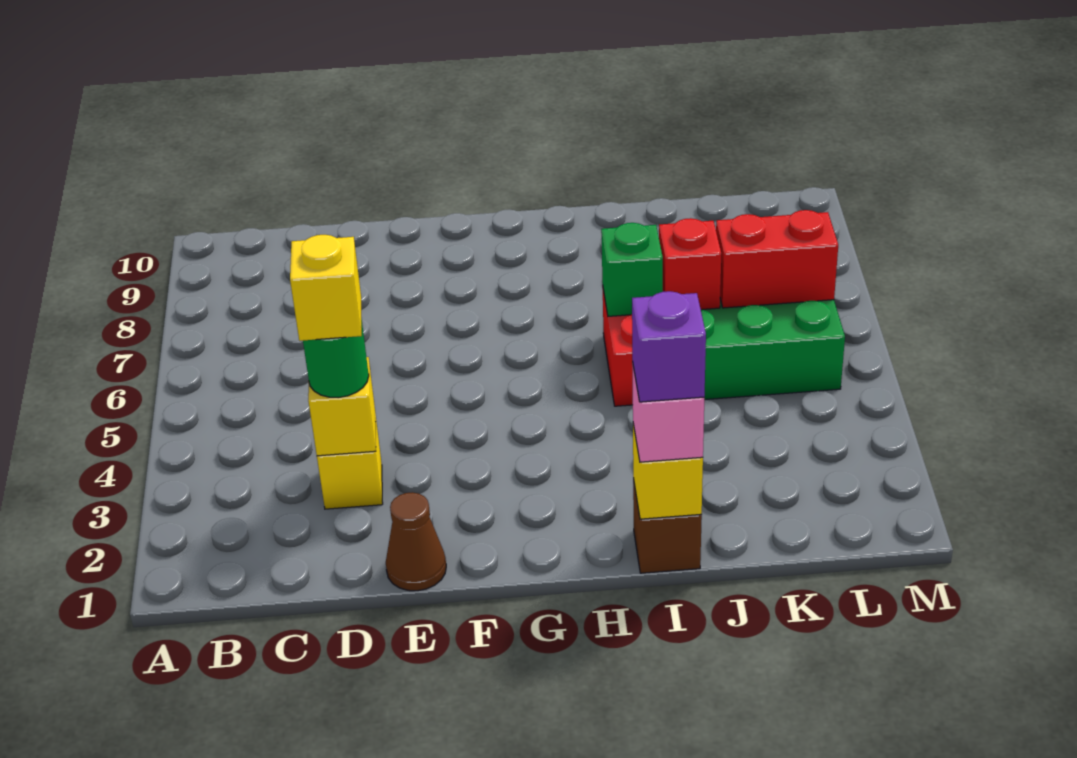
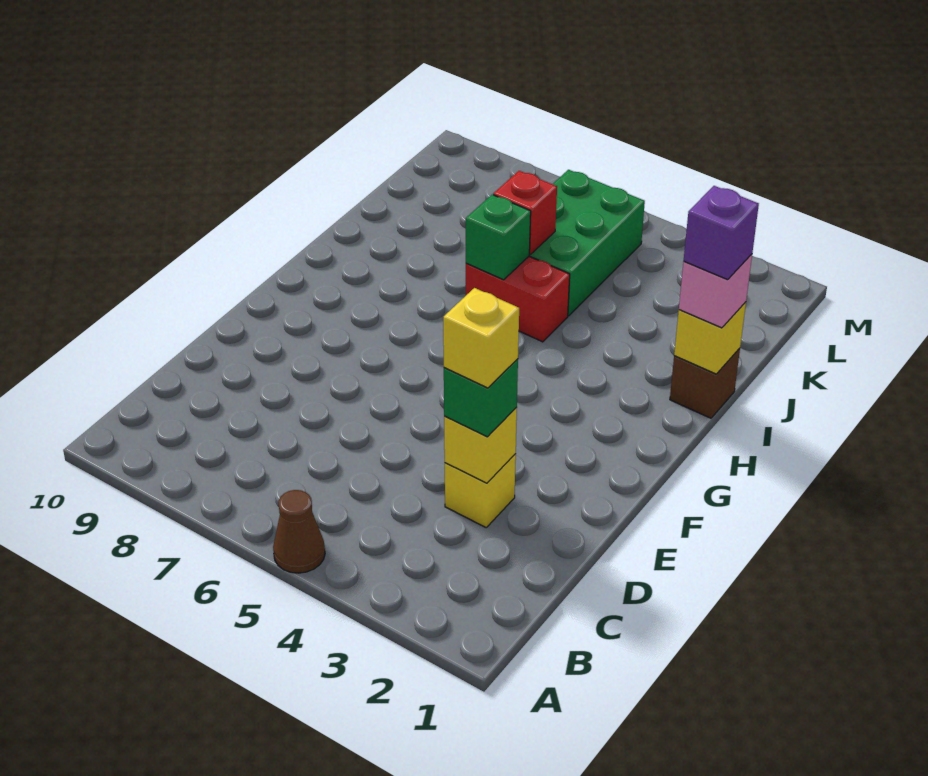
green round brick D3 level 3 -> green brick D3 level 3
brown cone E1 level 1 -> brown cone A5 level 1
red brick K6:L6 level 2 -> none

